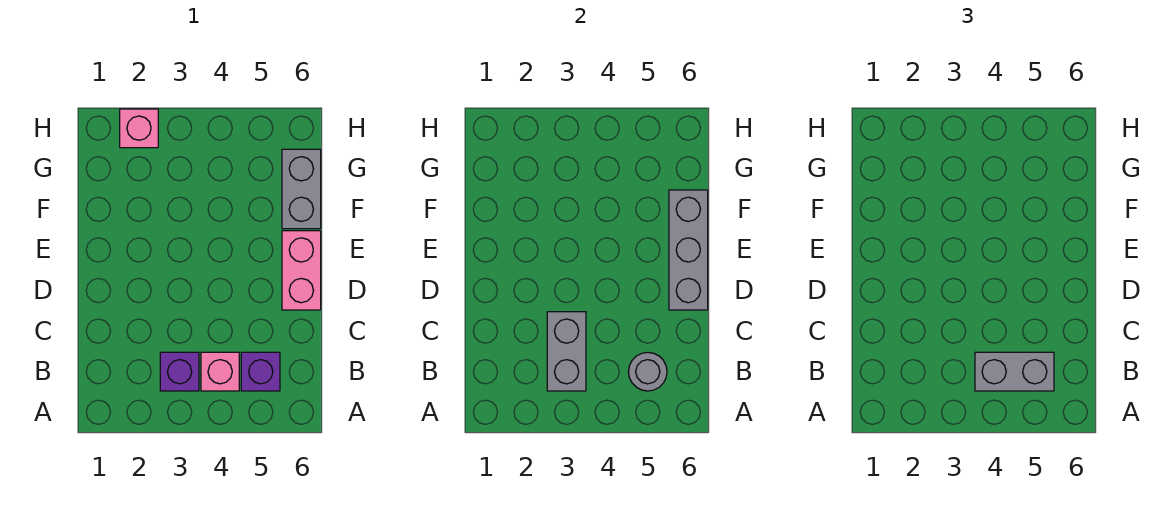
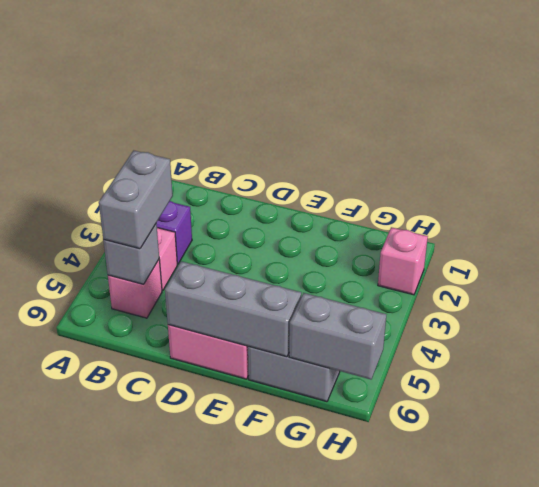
grey brick B3:C3 level 2 -> grey brick G6:H6 level 2
purple brick B5 level 1 -> pink brick B5 level 1
grey round brick B5 level 2 -> grey brick B5 level 2

